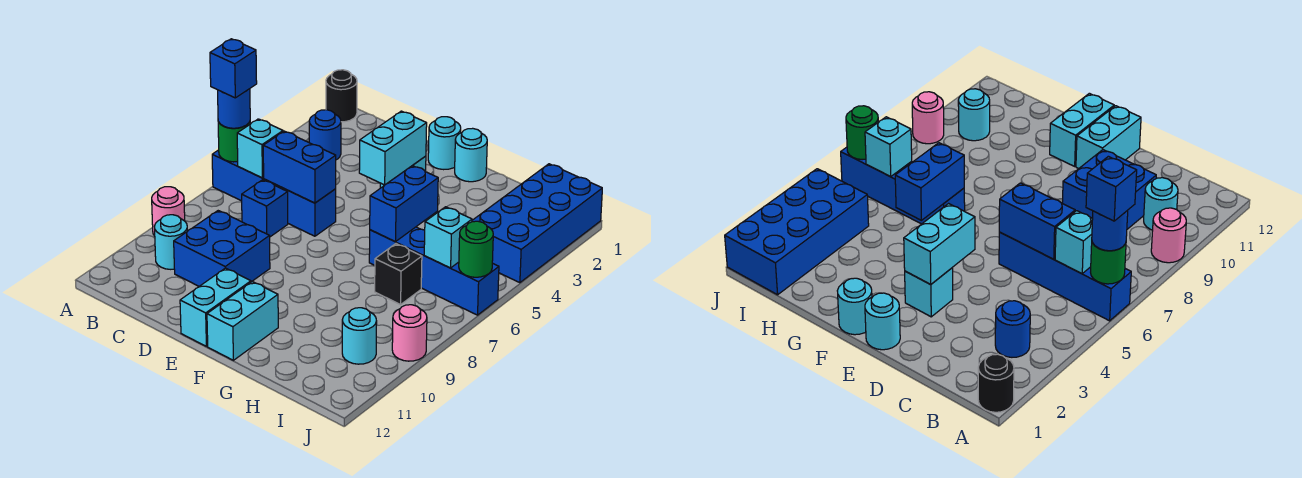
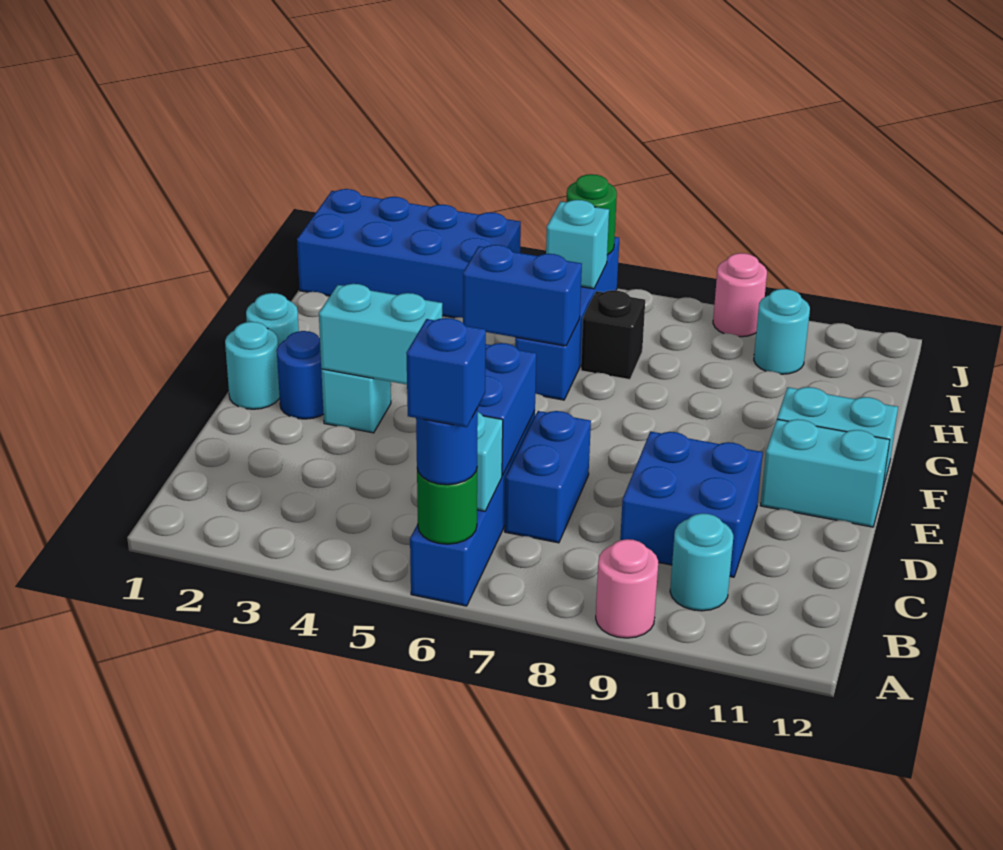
black round brick A1 level 1 -> none
blue round brick B3 level 1 -> blue round brick E2 level 1
blue brick C7 level 1 -> blue brick C7:D7 level 1

